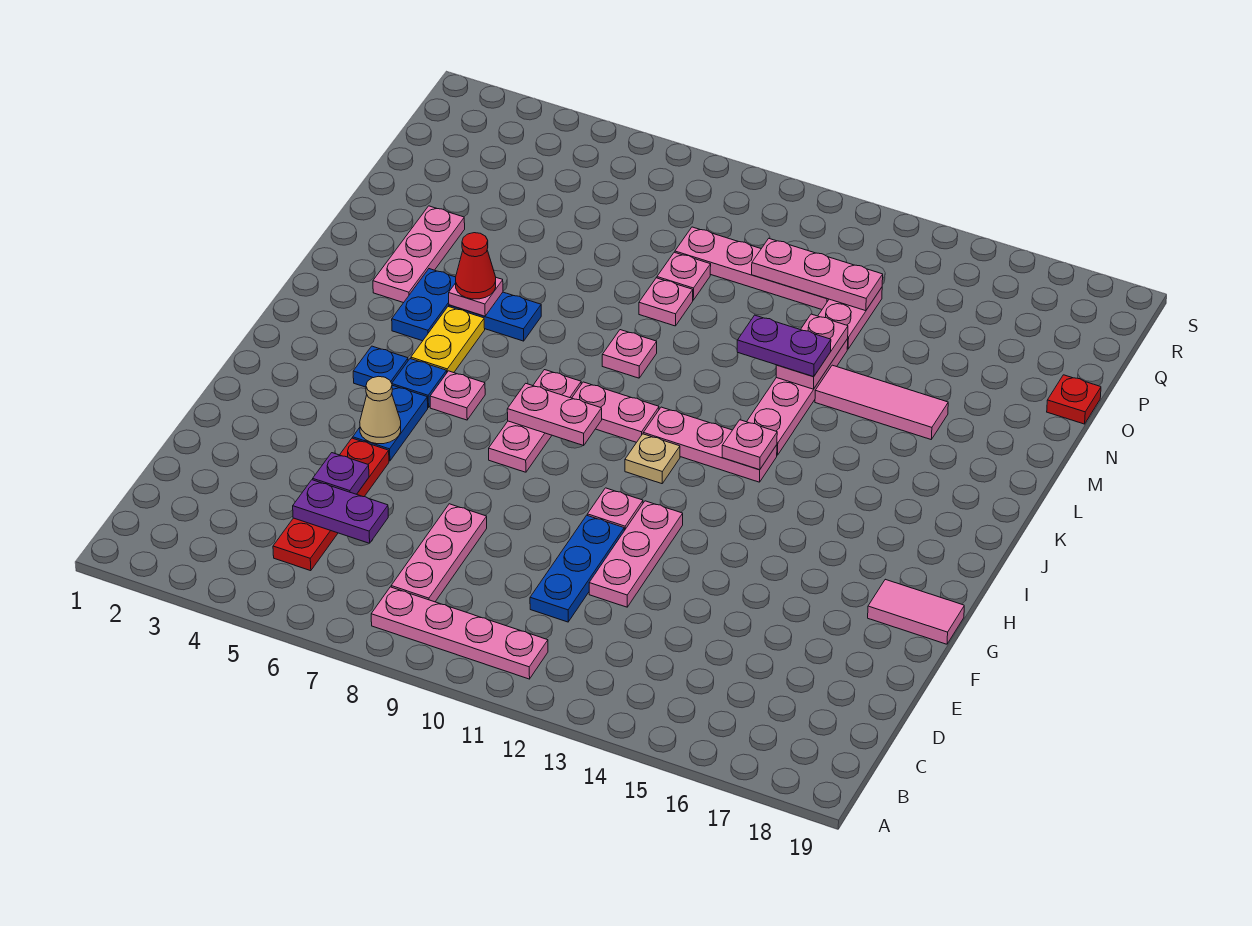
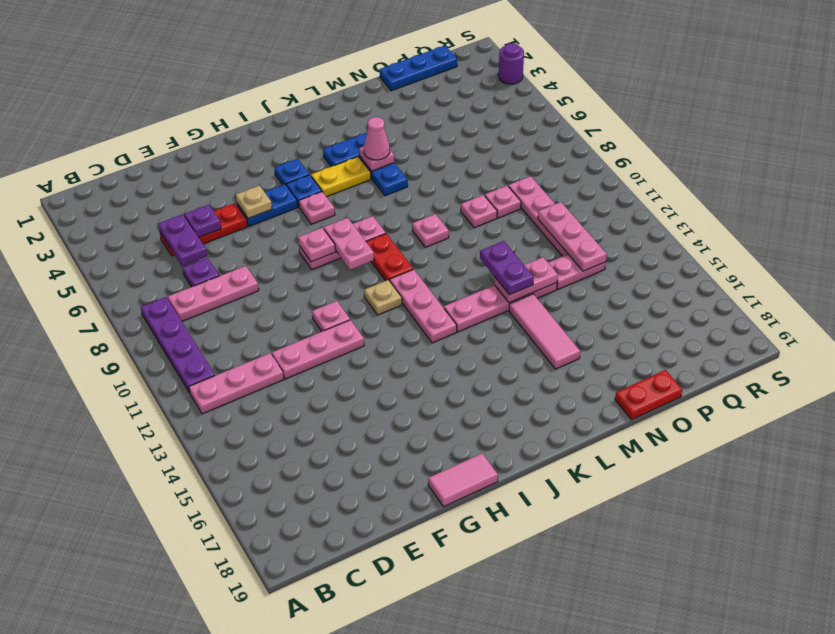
pink plate B8:B11 level 1 -> purple plate B8:B11 level 1
red plate C5:F5 level 1 -> red plate D5:F5 level 1
none -> purple plate D7 level 1
blue plate D11:F11 level 1 -> blue plate O1:Q1 level 1
tan cone G5 level 2 -> tan plate G5 level 2
pink tile G18:G19 level 1 -> pink tile G19:H19 level 1
pink plate J9:J10 level 1 -> red plate J9:J10 level 1
pink plate J13 level 2 -> pink plate H8 level 2
pink plate L3:N3 level 1 -> pink plate B12:D12 level 1
red cone L5 level 3 -> pink cone L5 level 3
red plate O19 level 1 -> red plate N19:O19 level 1
none -> purple round brick S3 level 1

